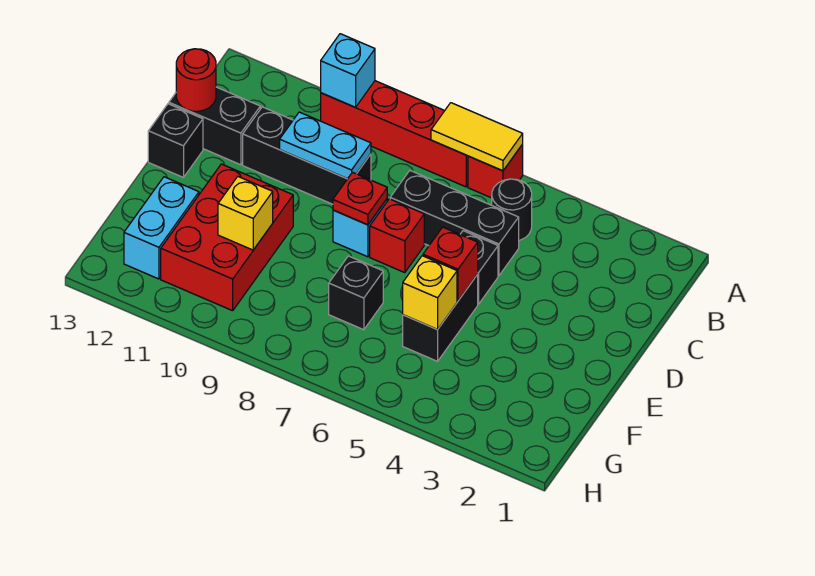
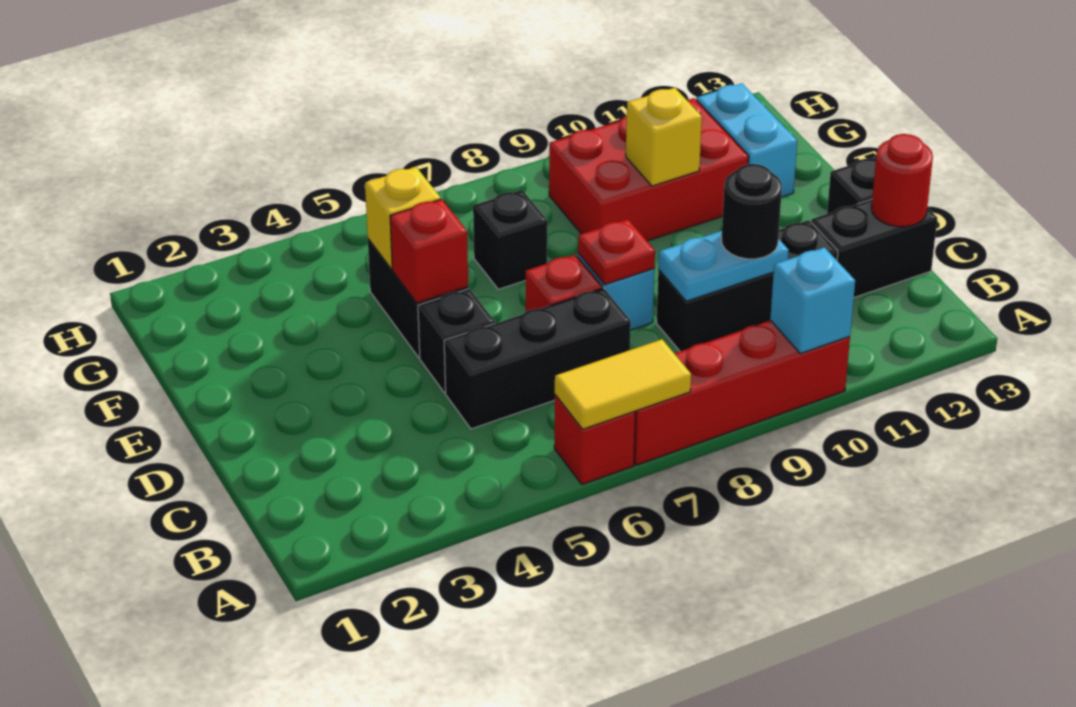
black round brick B5 level 1 -> black round brick C10 level 3
red brick E10:G11 level 1 -> red brick F9:G11 level 1

